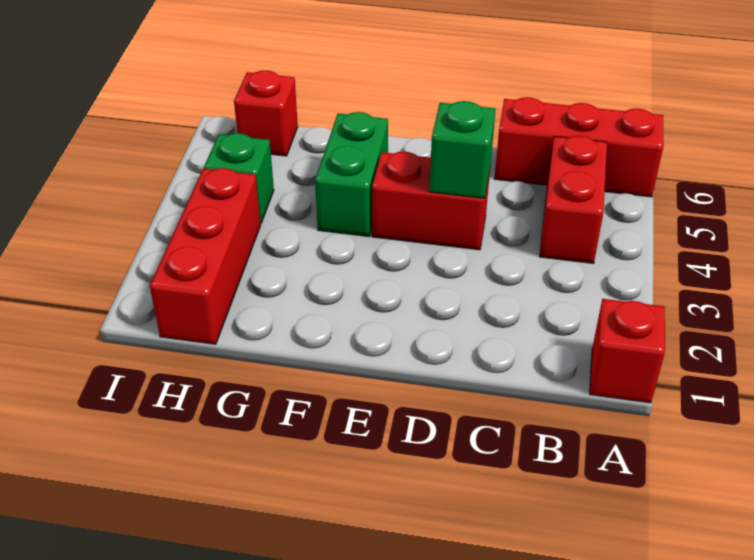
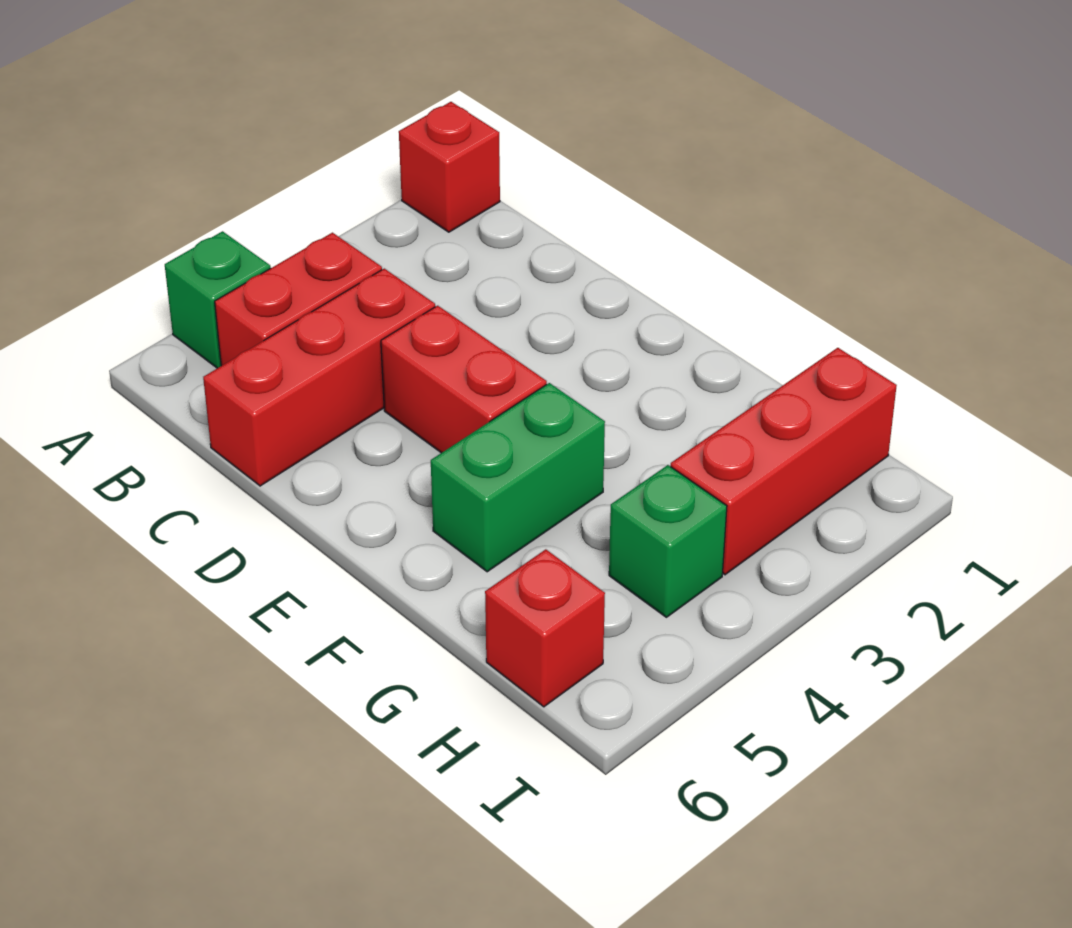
red brick A6:C6 level 1 -> red brick C4:C6 level 1
green brick D4 level 2 -> green brick A5 level 1

